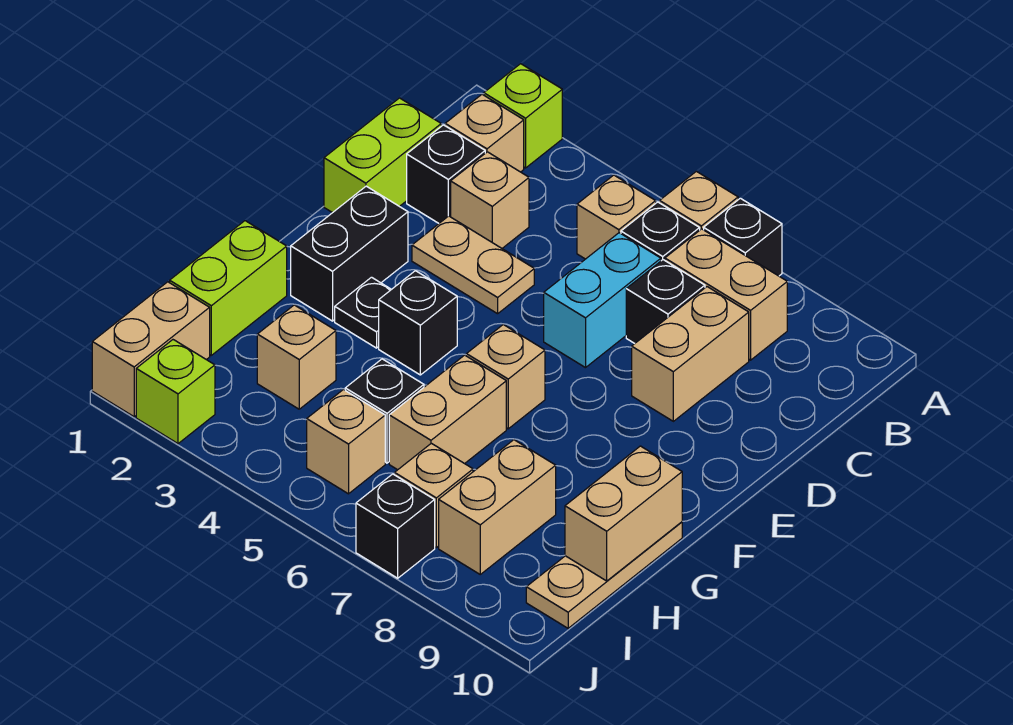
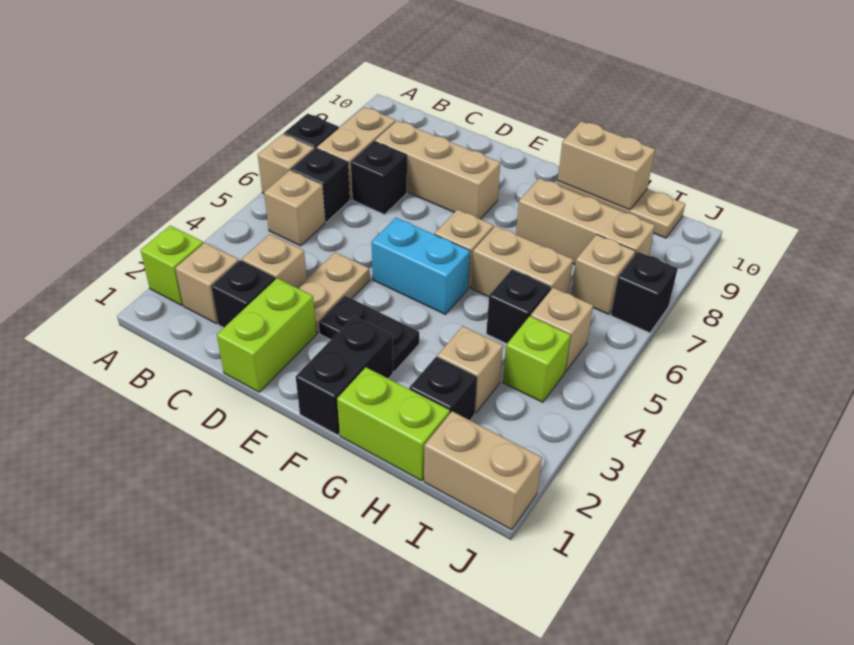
lime brick C1:D1 level 1 -> lime brick D1:D2 level 1
cyan brick C6:D6 level 1 -> cyan brick E5:F5 level 1
tan brick C8:D8 level 1 -> tan brick C8:E8 level 1
black brick E2:F2 level 1 -> black brick F1:F2 level 1
black plate F3 level 1 -> black plate E3:F3 level 1
black brick F4 level 1 -> black brick H2 level 1
tan brick H8:I8 level 1 -> tan brick G8:I8 level 1
lime brick J2 level 1 -> lime brick I4 level 1

